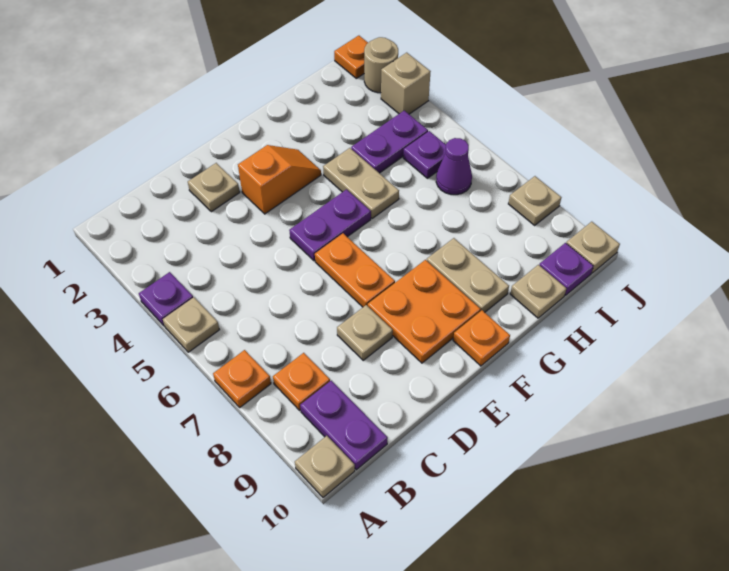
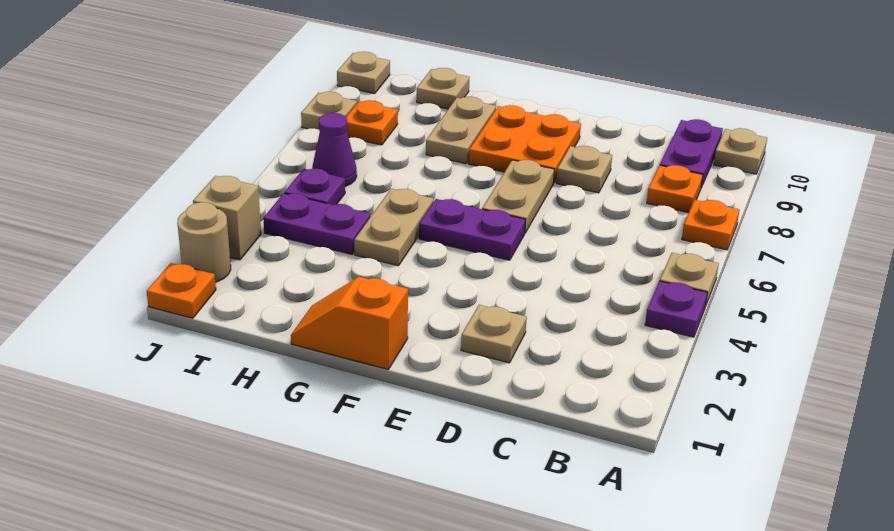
orange slope E3:F3 level 1 top E -> orange slope F1:G1 level 1 top F
orange plate E6:E7 level 1 -> tan plate E6:E7 level 1
orange plate F10 level 1 -> orange plate I8 level 1
purple plate I10 level 1 -> none

